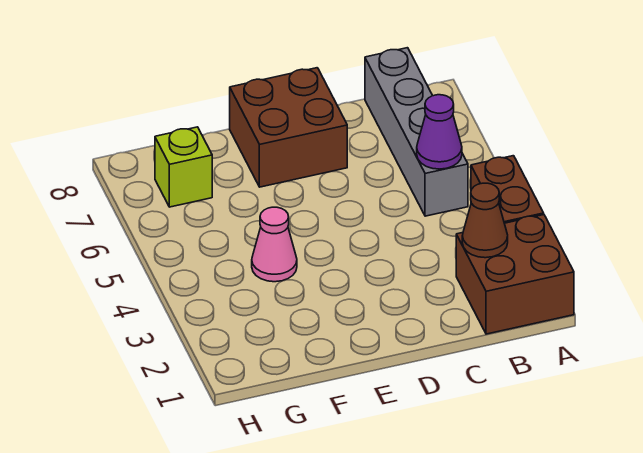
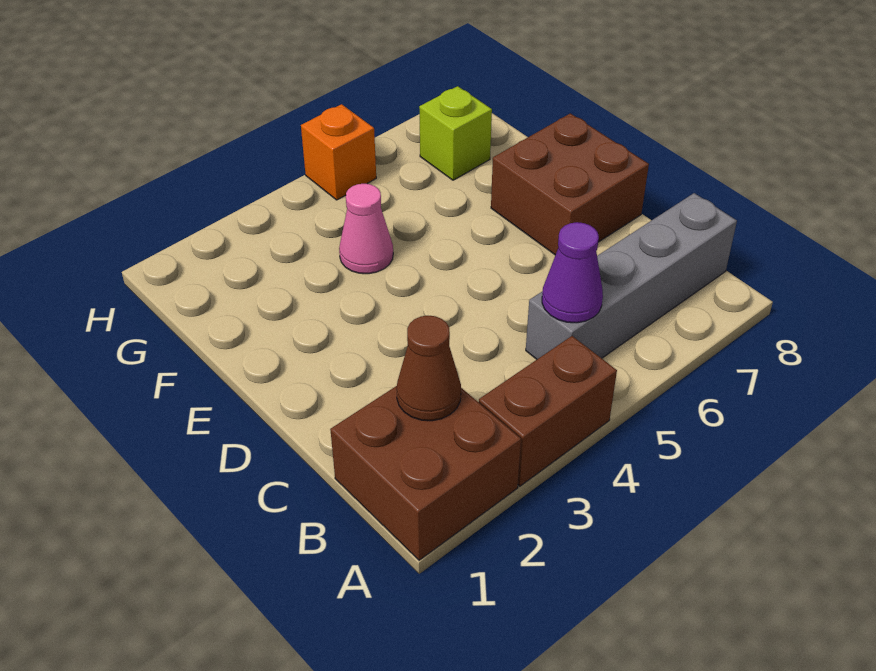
none -> orange brick H5 level 1

